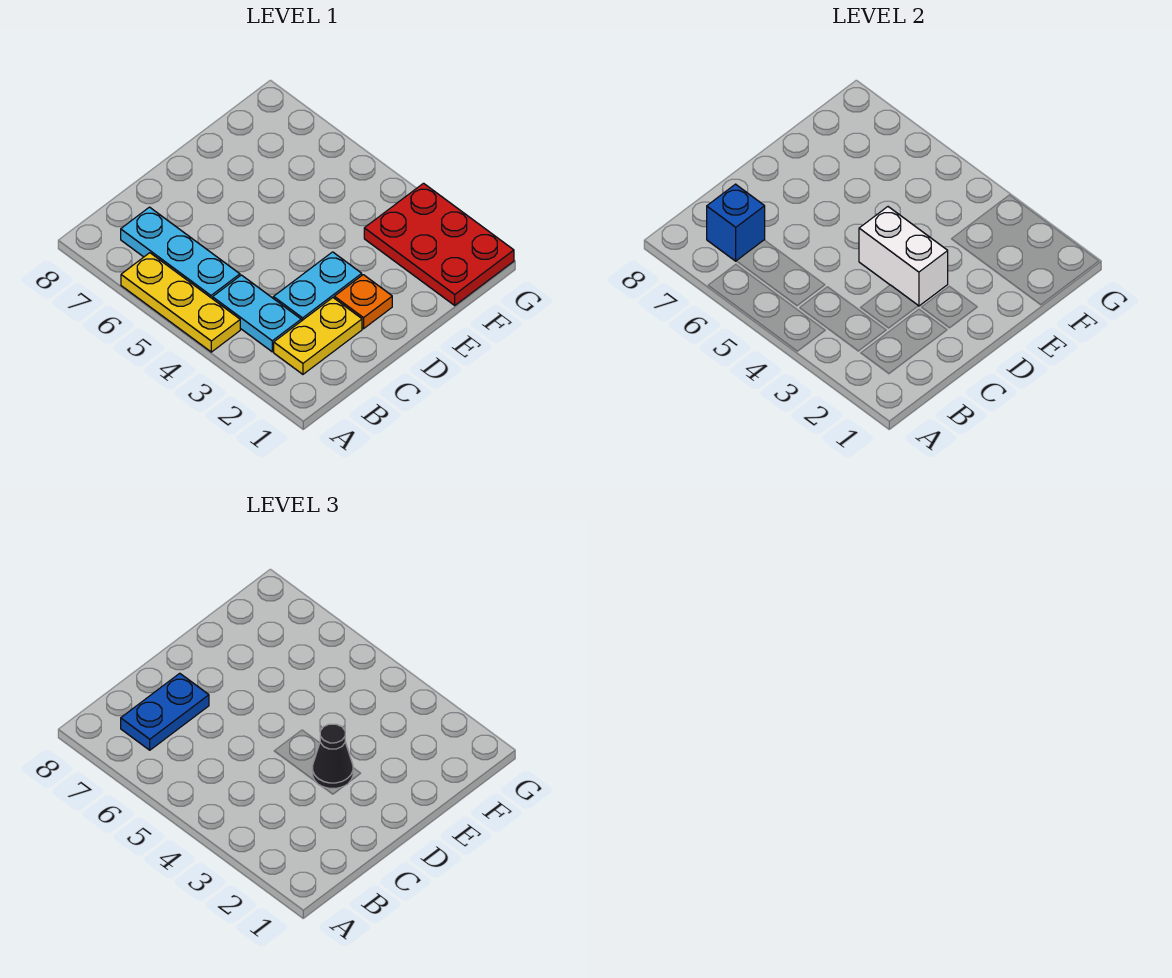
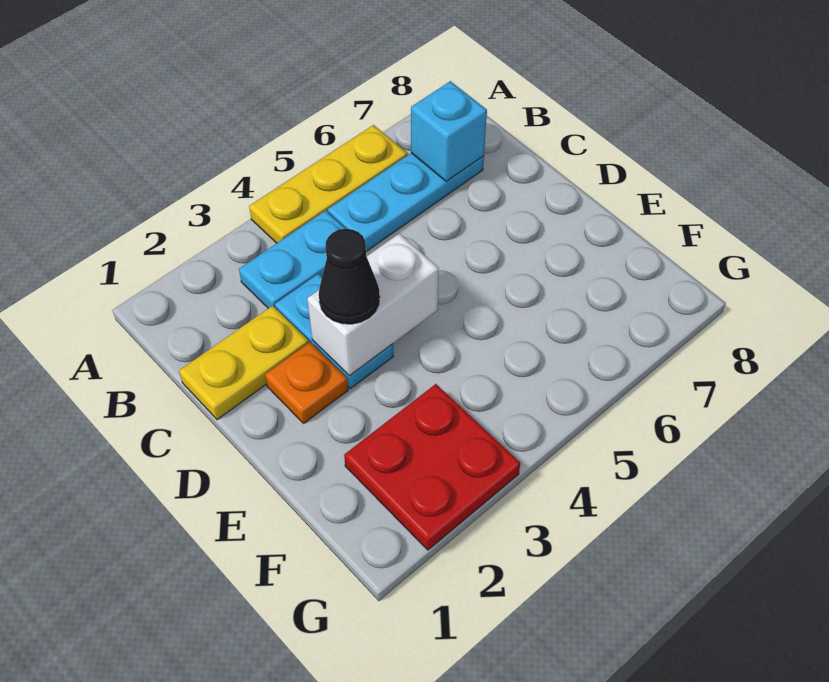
yellow plate B2:C2 level 1 -> yellow plate C1:C2 level 1
blue brick B7 level 2 -> cyan brick B7 level 2
blue plate B7:C7 level 3 -> none
red plate F1:G3 level 1 -> red plate F2:G3 level 1

